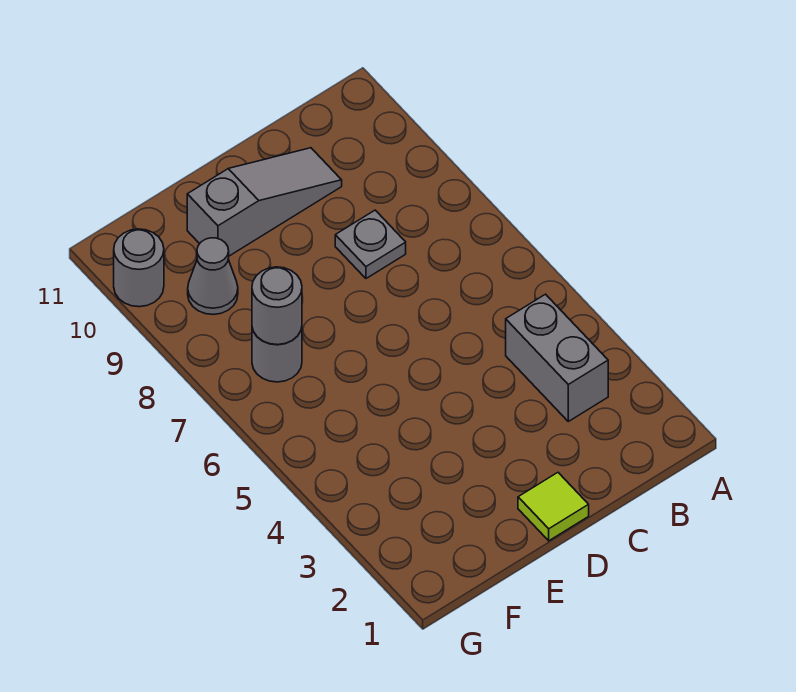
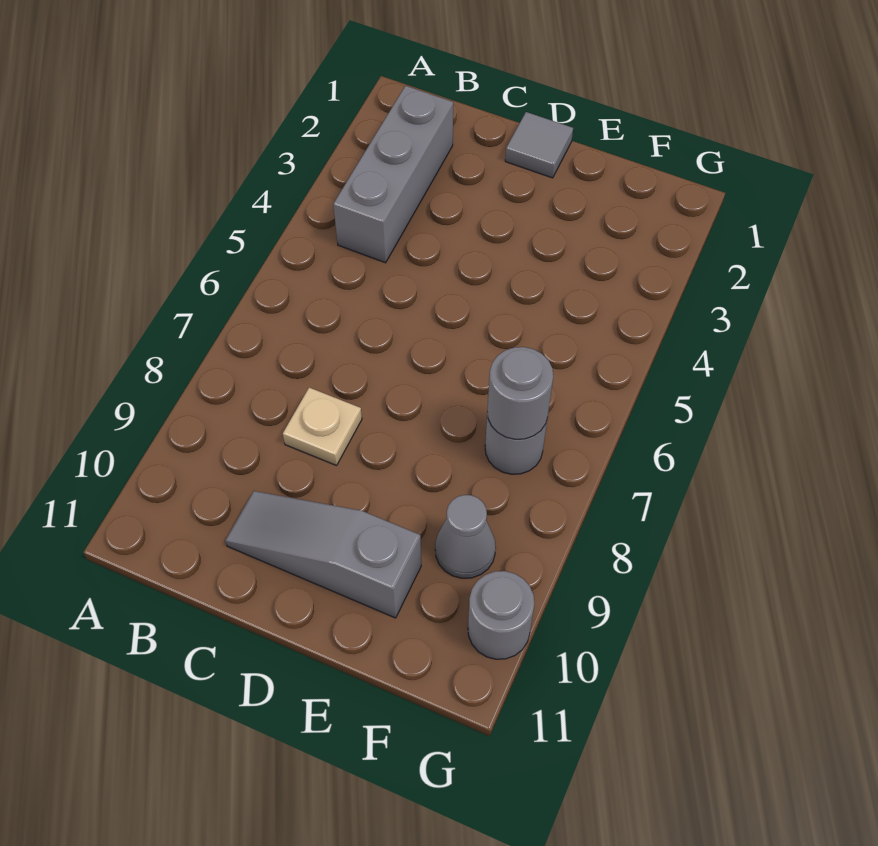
grey brick B3:B4 level 1 -> grey brick B2:B4 level 1
grey plate C8 level 1 -> tan plate C8 level 1
lime tile D1 level 1 -> grey tile D1 level 1

